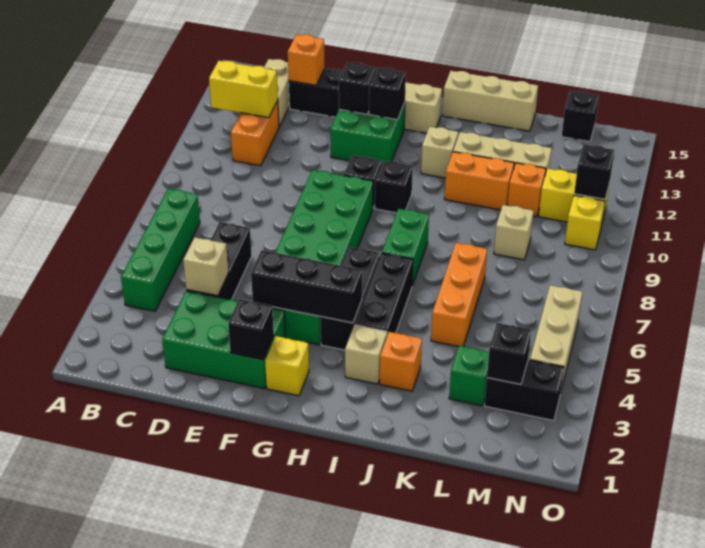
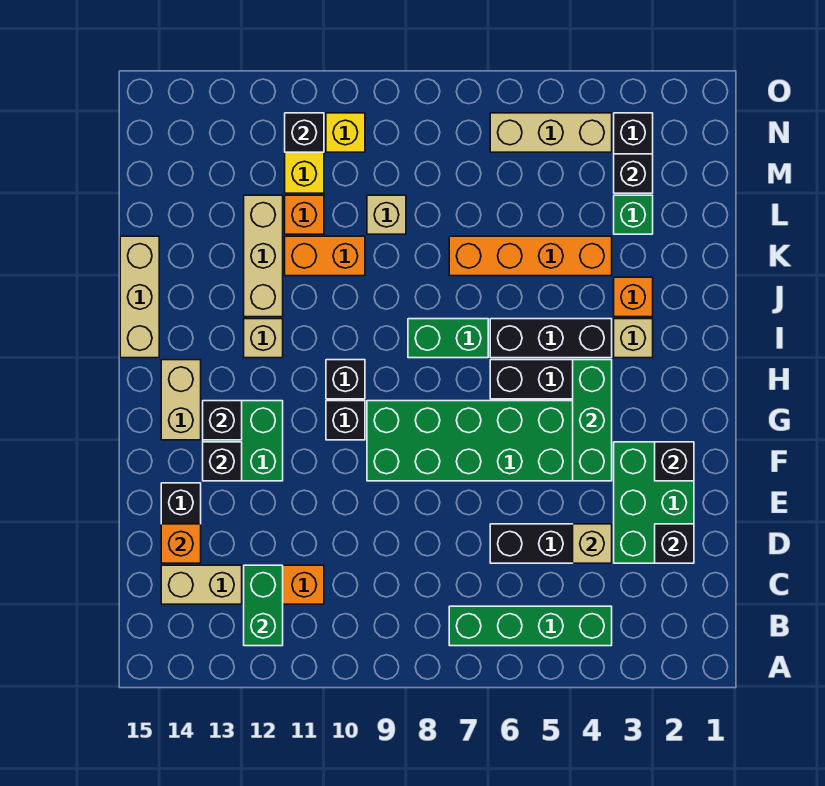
yellow brick B12:C12 level 2 -> green brick B12:C12 level 2
black brick F4:H4 level 2 -> green brick F4:H4 level 2
yellow brick G2 level 1 -> none
orange brick J11:K11 level 1 -> orange brick K10:K11 level 1
orange brick K5:K7 level 1 -> orange brick K4:K7 level 1
black brick M15 level 1 -> black brick D2 level 2

